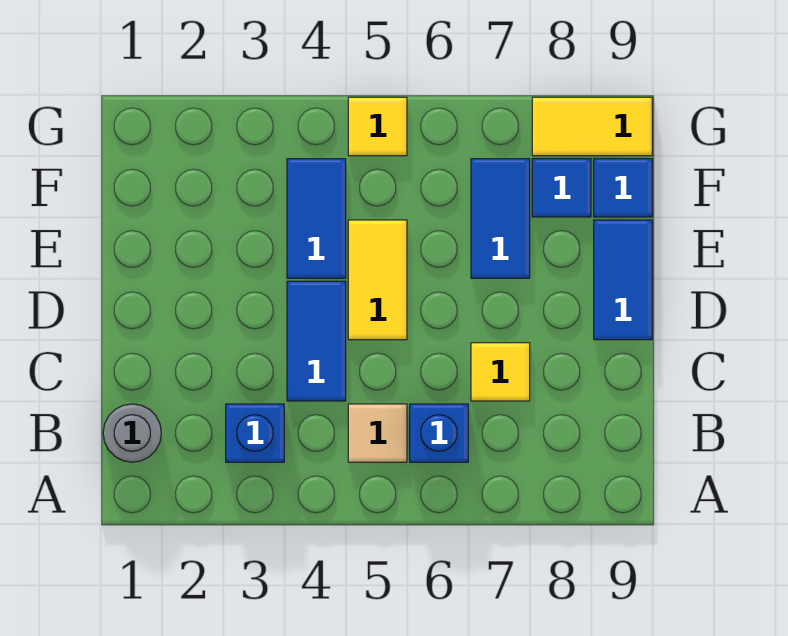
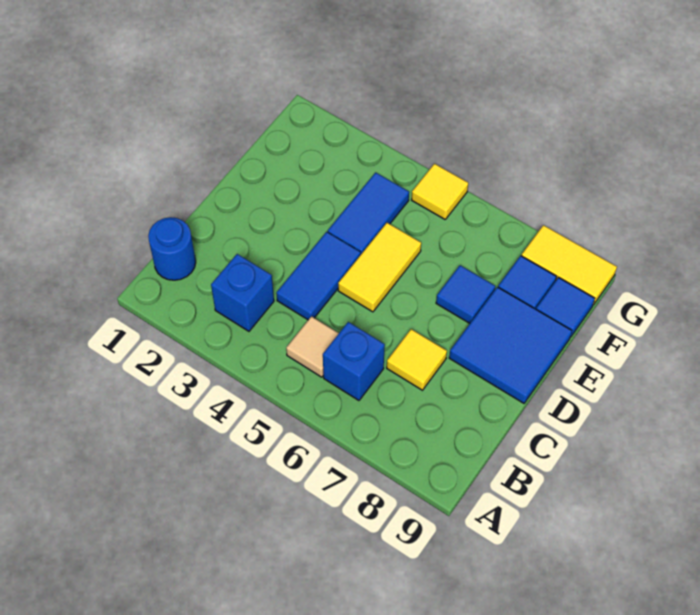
grey round brick B1 level 1 -> blue round brick B1 level 1
blue tile D9:E9 level 1 -> blue tile D8:E9 level 1
blue tile E7:F7 level 1 -> blue tile E7 level 1

